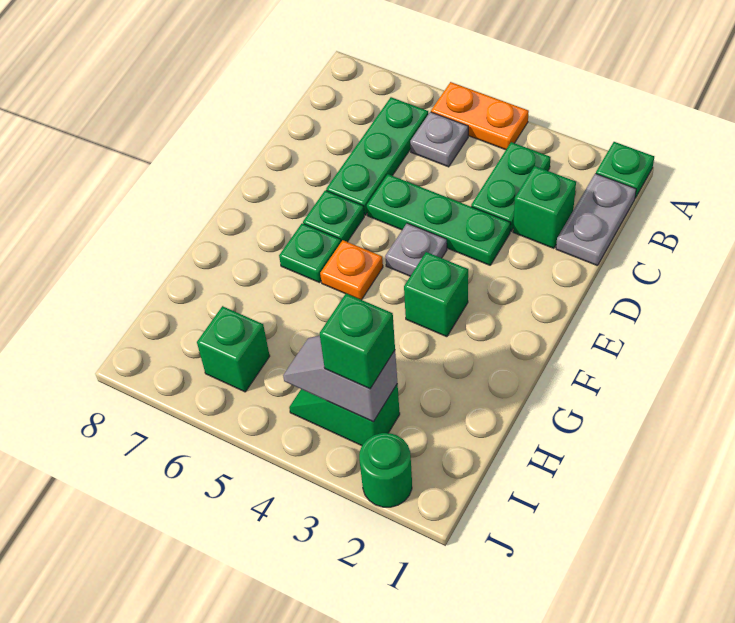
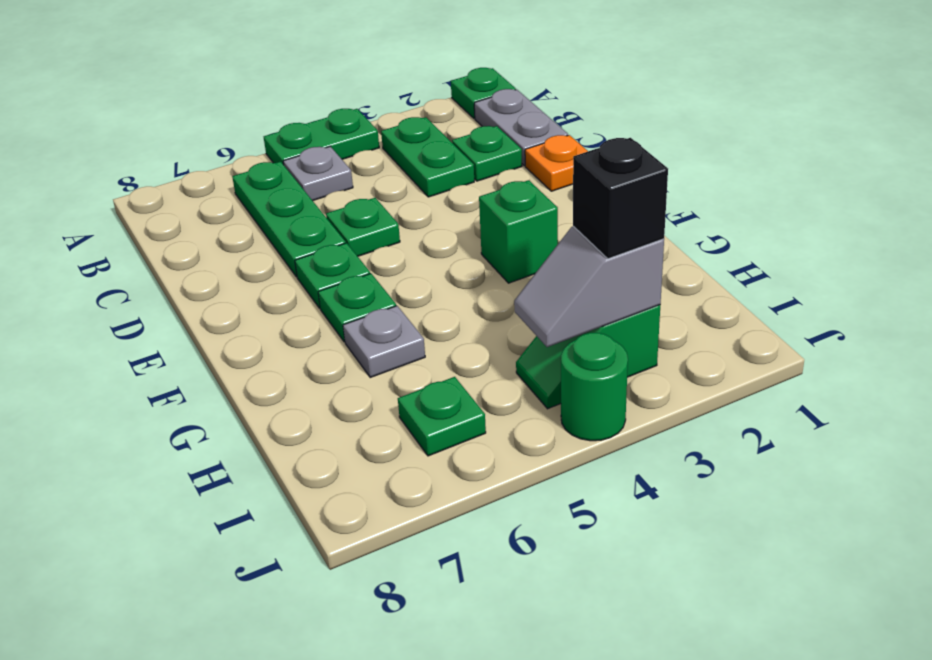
orange plate A4:A5 level 1 -> green plate A4:A5 level 1
green brick C2 level 1 -> green plate C2 level 1
green plate D3:D5 level 1 -> green plate D5 level 1
grey plate E4 level 1 -> grey plate G6 level 1
orange plate F5 level 1 -> orange plate D1 level 1
green brick I3 level 3 -> black brick I3 level 3
green brick I6 level 1 -> green plate I6 level 1
green round brick J2 level 1 -> green round brick J4 level 1

